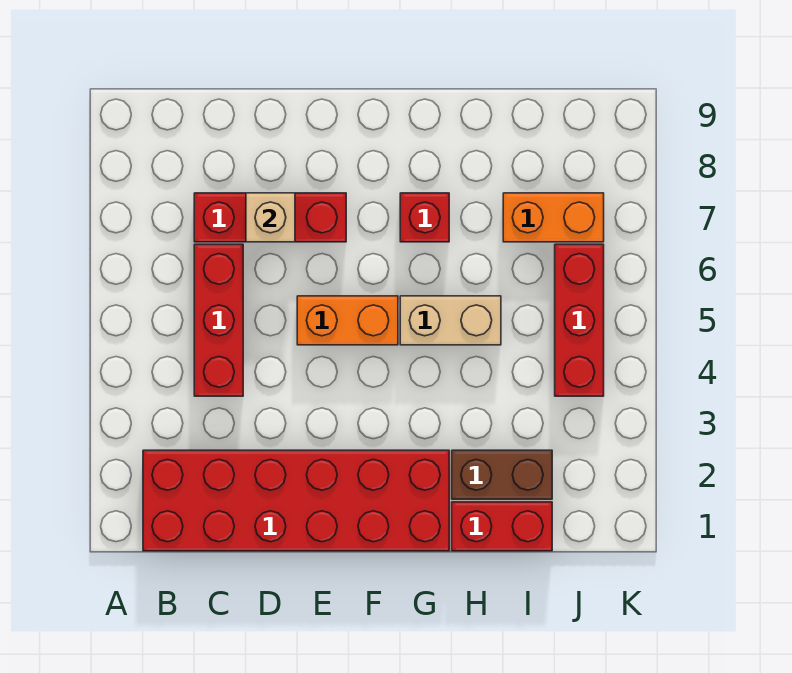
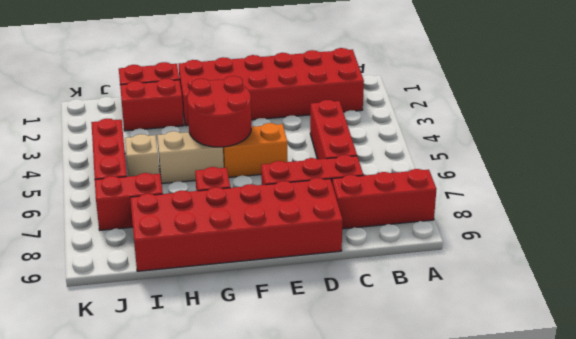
none -> red brick A8:C8 level 1
tan brick D7 level 2 -> tan brick I5 level 1
none -> red brick D8:I9 level 1
none -> red round brick F4:G5 level 2
brown brick H2:I2 level 1 -> red brick H2:I2 level 1
orange brick I7:J7 level 1 -> red brick I7:J7 level 1

